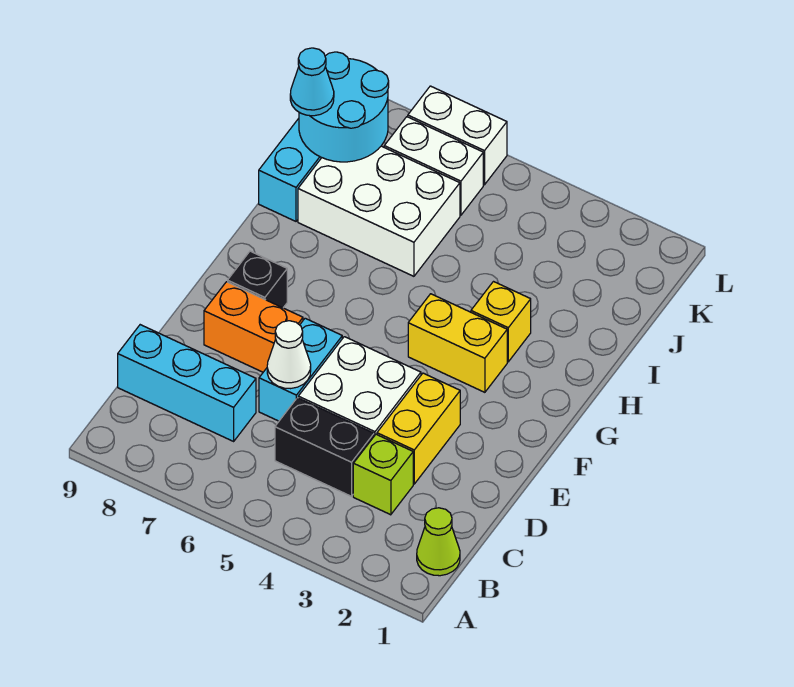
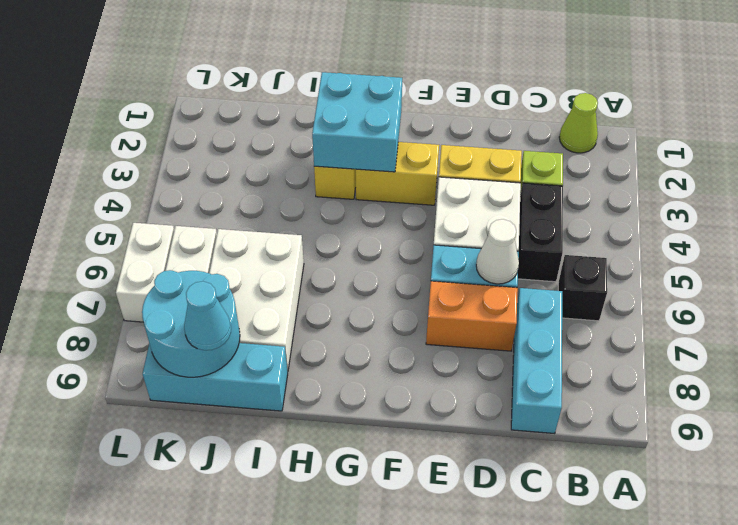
orange brick E7:E8 level 1 -> orange brick D7:E7 level 1
black brick F8 level 1 -> black brick B6 level 1
none -> cyan brick G2:H3 level 2
yellow brick G3:G4 level 1 -> yellow brick F3:G3 level 1

